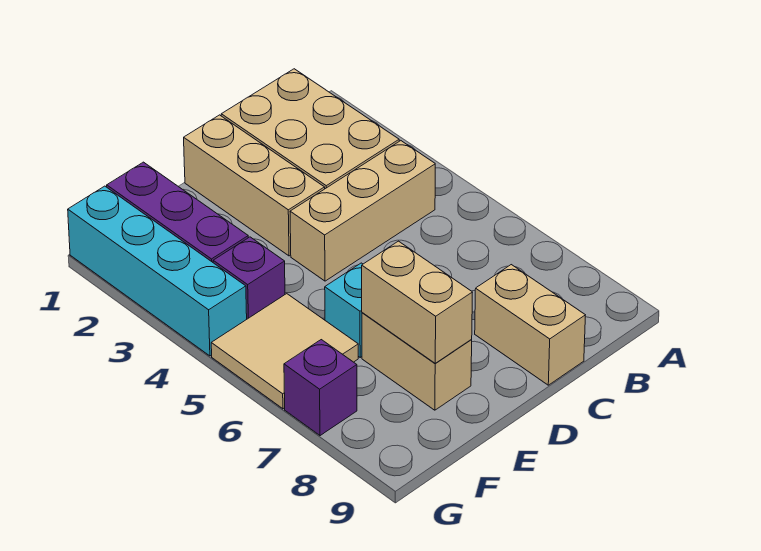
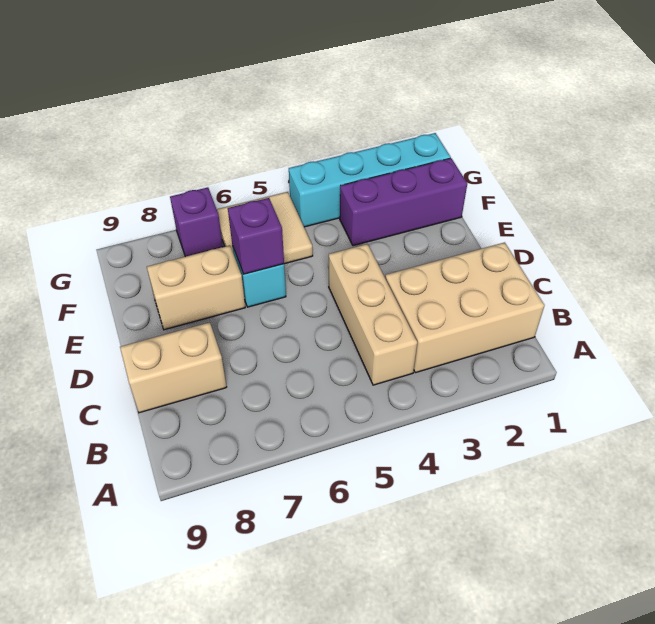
tan brick D1:D3 level 1 -> none
tan brick E7:E8 level 2 -> none
purple brick F4 level 1 -> purple brick E6 level 2

